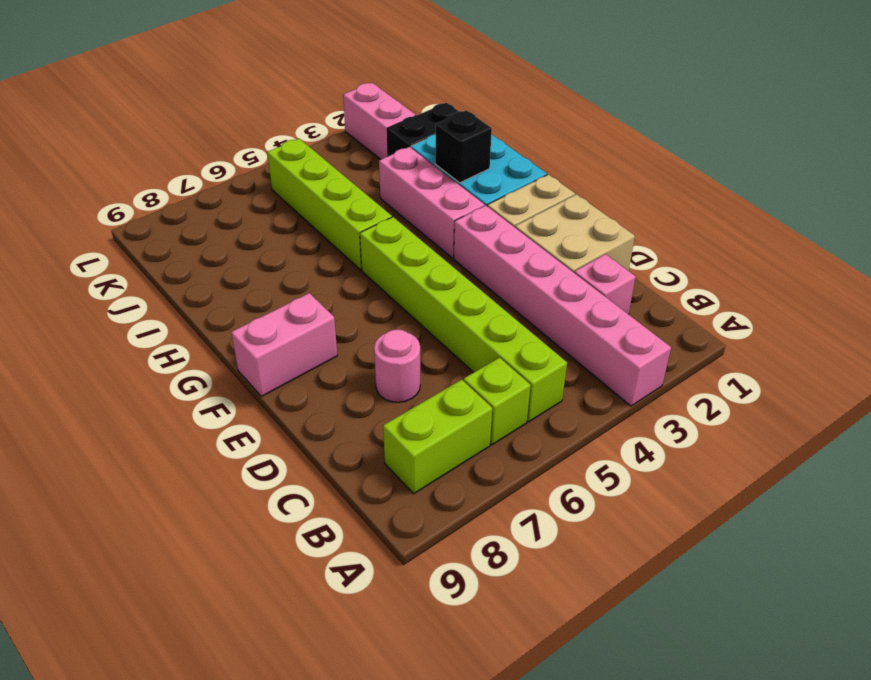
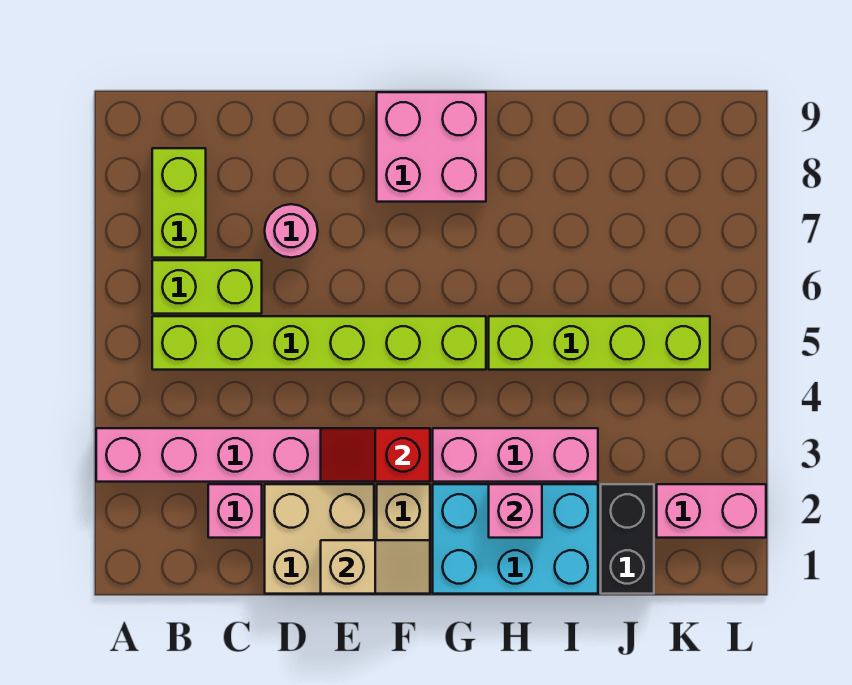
lime brick B6 level 1 -> lime brick B6:C6 level 1
none -> tan slope E1:F1 level 2 top E
none -> red slope E3:F3 level 2 top F
pink brick F8:F9 level 1 -> pink brick F8:G9 level 1
black brick H2 level 2 -> pink brick H2 level 2

